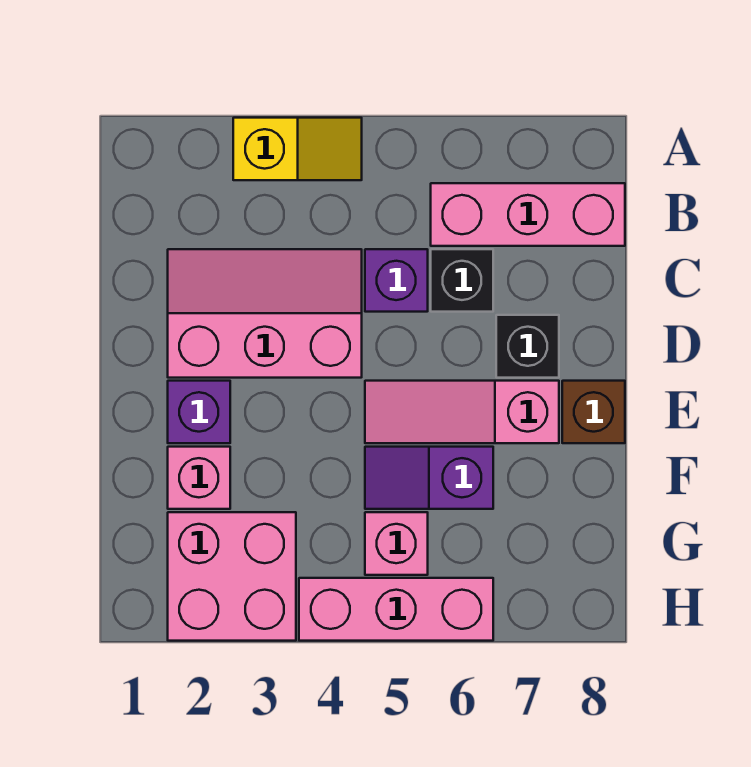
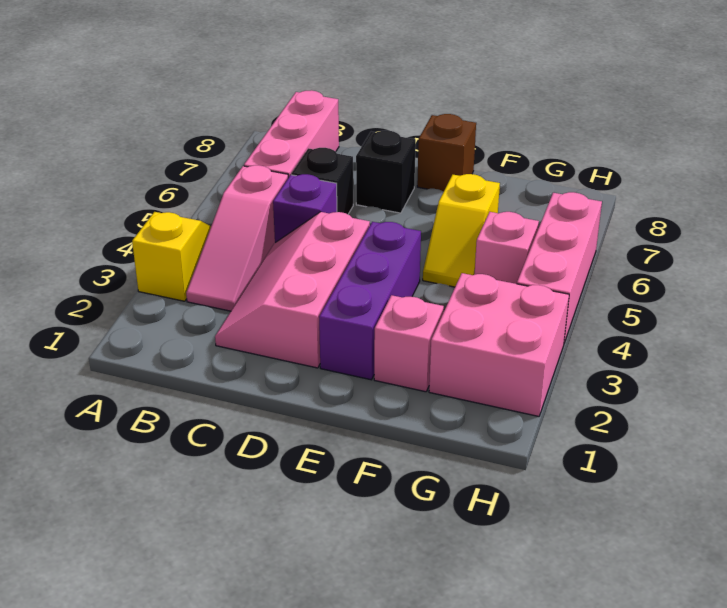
purple brick E2 level 1 -> purple brick E2:E4 level 1
pink slope E5:E7 level 1 top 7 -> pink slope B3:B5 level 1 top 5
purple slope F5:F6 level 1 top 6 -> yellow slope F5:F6 level 1 top 6

